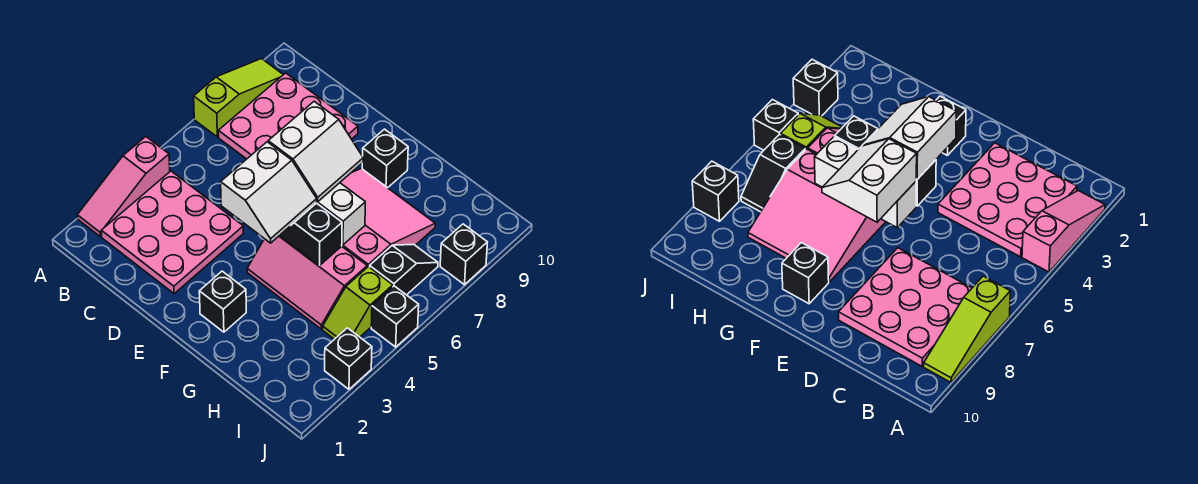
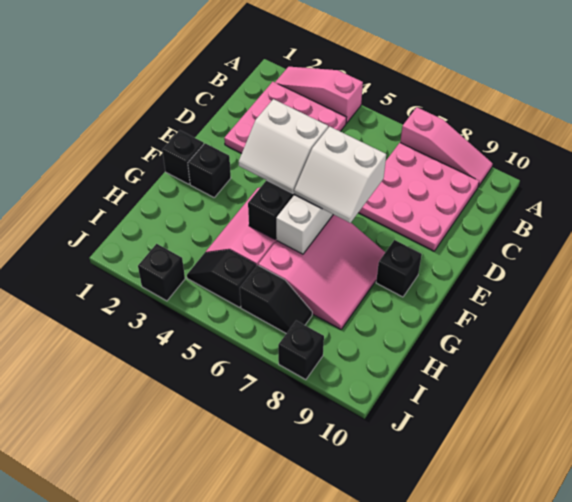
lime slope A7:A9 level 1 top 7 -> pink slope A7:A9 level 1 top 7
lime slope I4:I5 level 1 top 5 -> black slope I4:I5 level 1 top 5
black brick J5 level 1 -> black brick F1 level 1

